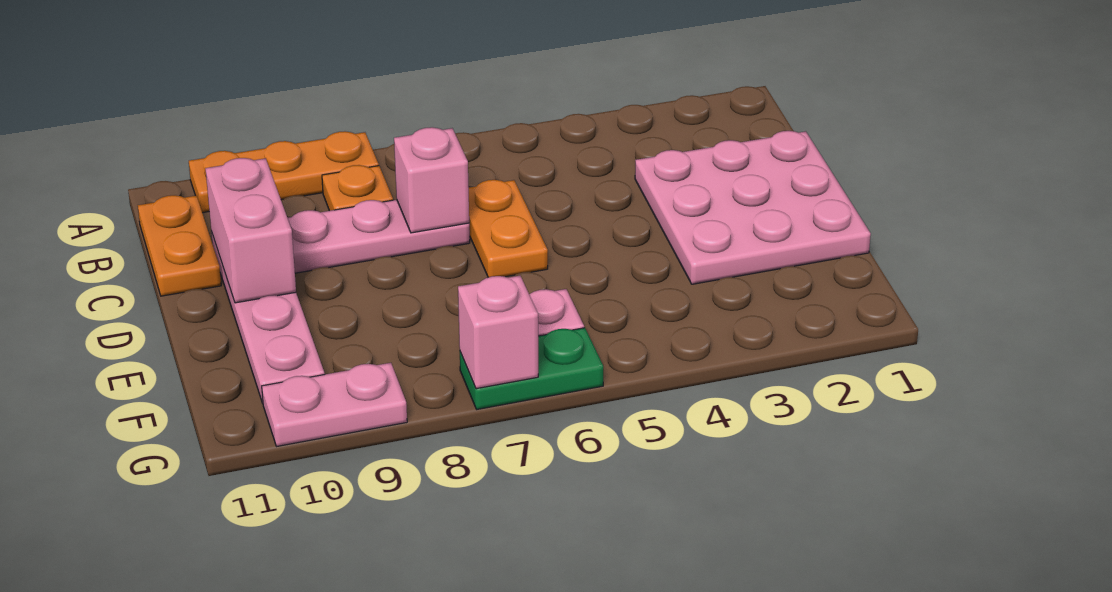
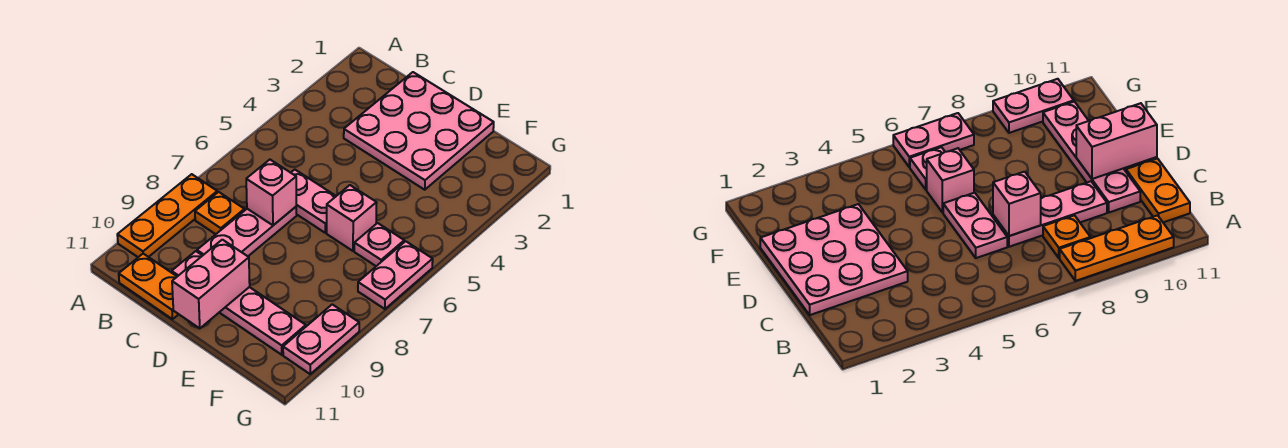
orange plate C6:D6 level 1 -> pink plate C6:D6 level 1
pink brick C10:D10 level 2 -> pink brick D10:D11 level 2
green plate G6:G7 level 1 -> pink plate G6:G7 level 1
pink brick G7 level 2 -> pink brick E6 level 1

